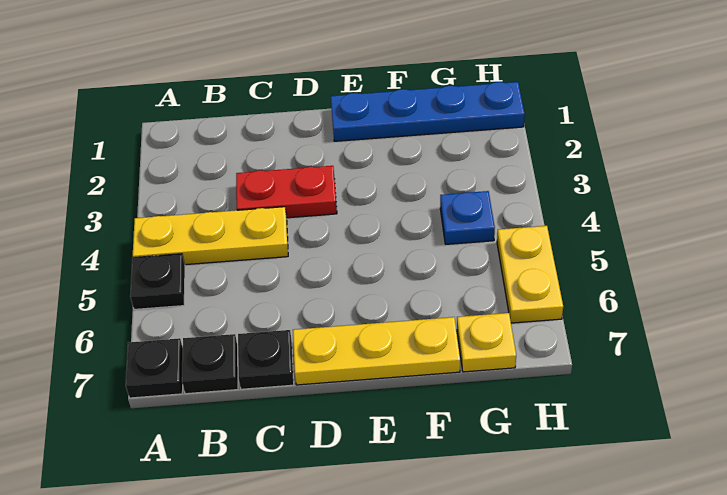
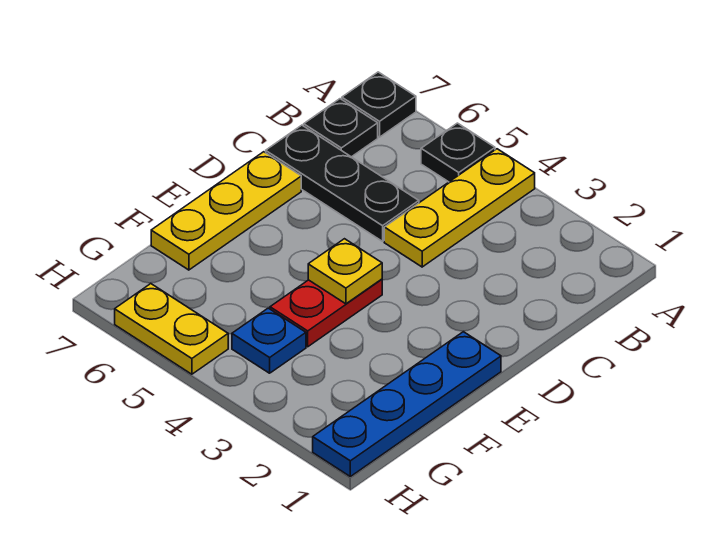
red plate C3:D3 level 1 -> red plate E4:F4 level 1
black plate C7 level 1 -> black plate C5:C7 level 1
yellow plate G7 level 1 -> yellow plate E4 level 2

